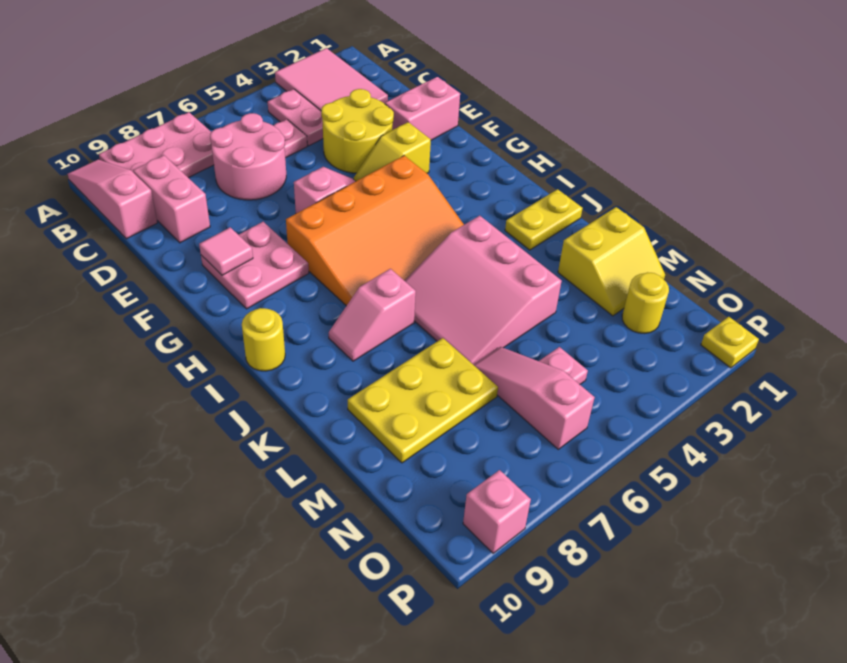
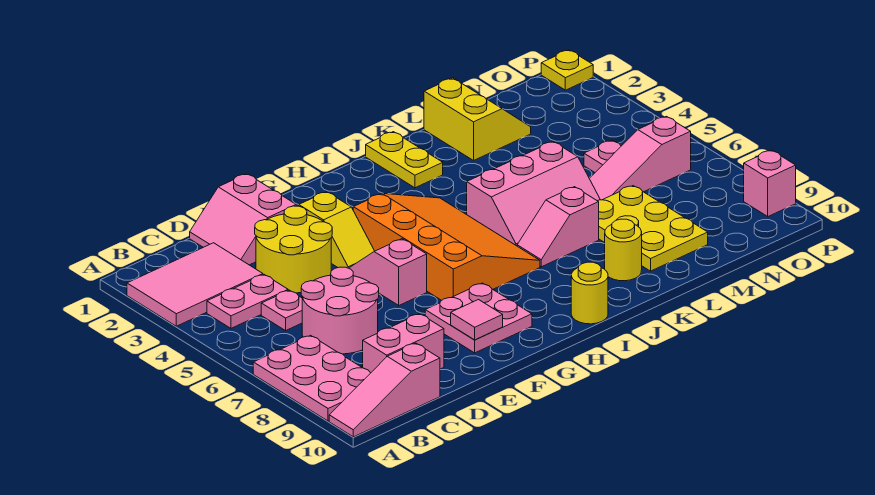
pink slope J4:L6 level 1 top 4 -> pink slope J5:L6 level 1 top 5
pink slope J7:J8 level 1 top 7 -> pink slope J7:K7 level 1 top K
yellow round brick N2 level 1 -> yellow round brick K9 level 1

